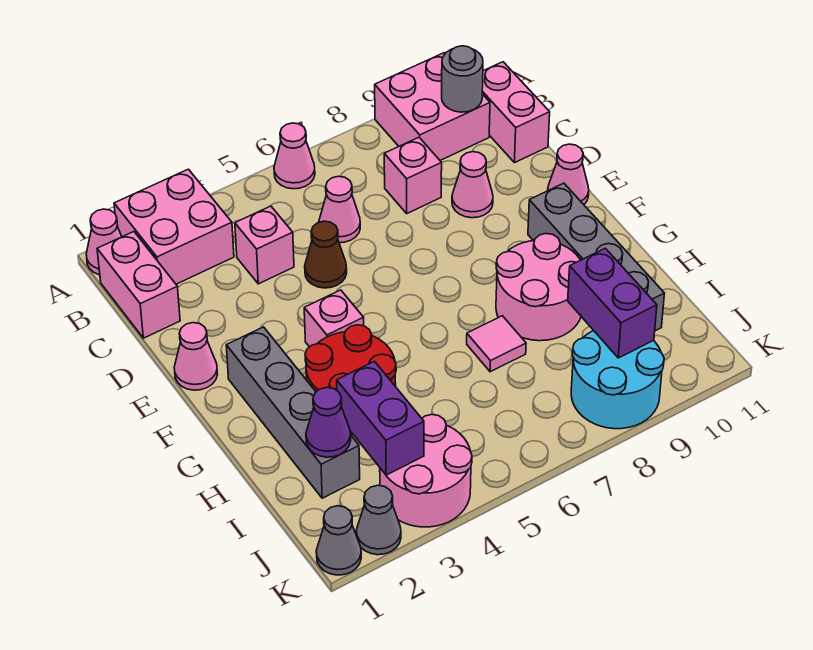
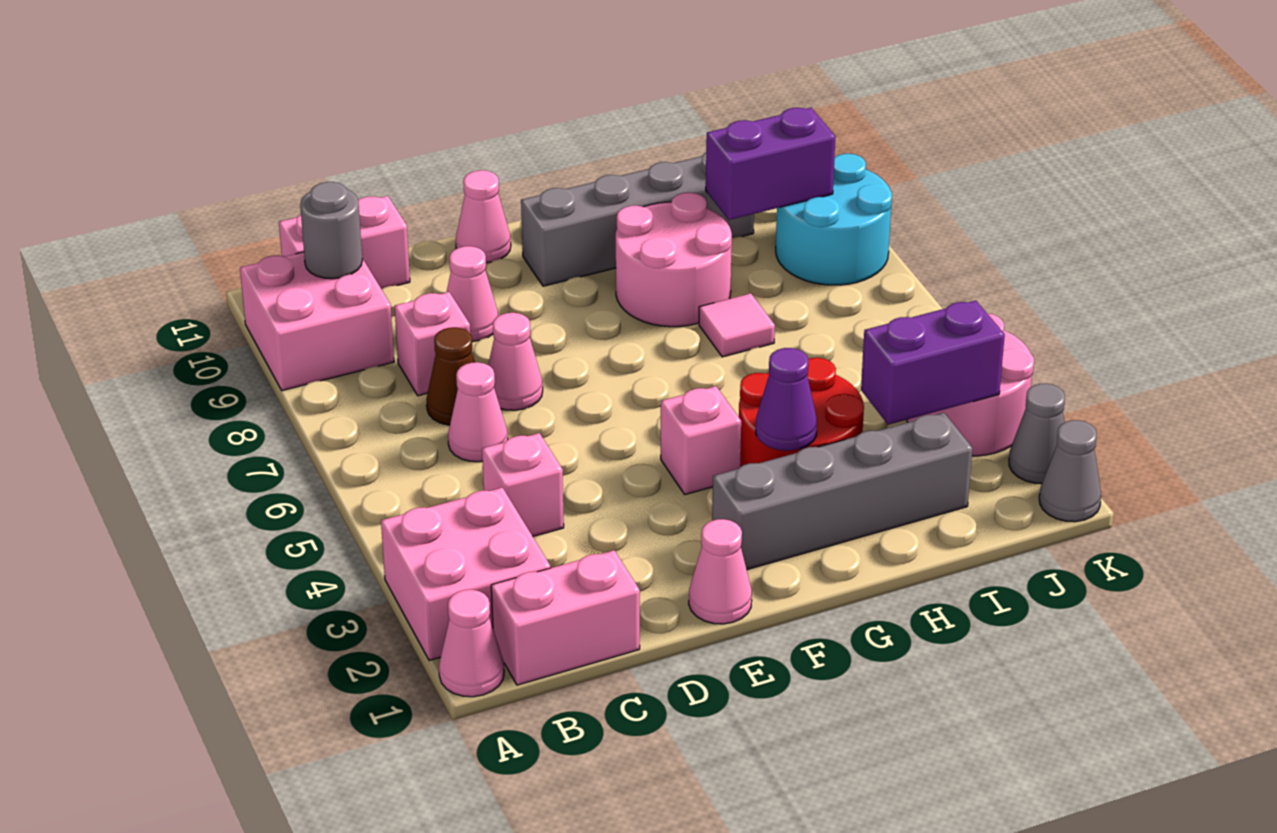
pink cone A6 level 1 -> pink cone D7 level 1
brown cone D5 level 1 -> brown cone C7 level 1
purple cone I2 level 2 -> purple cone G3 level 2

